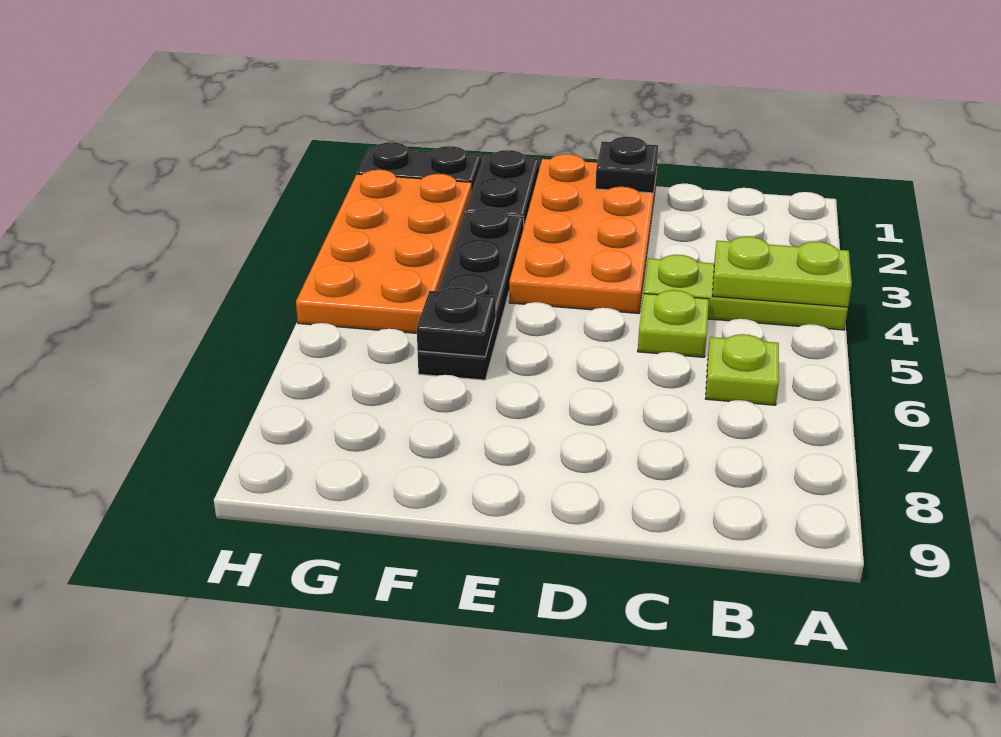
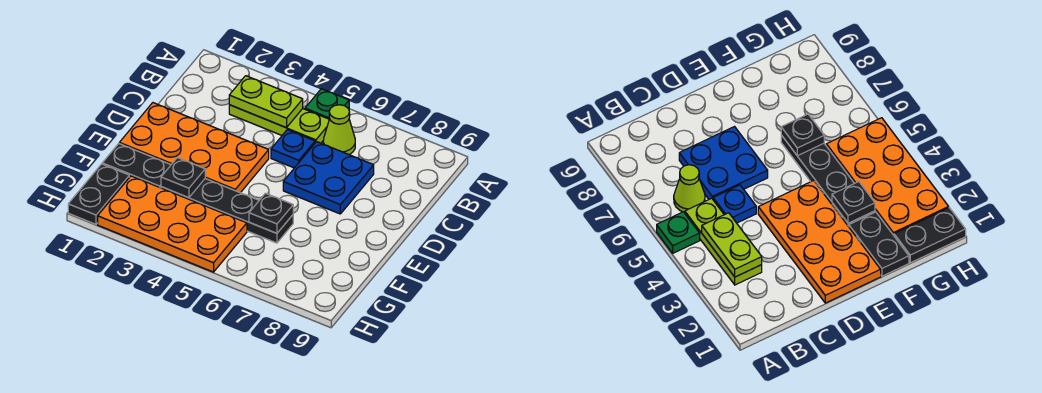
lime plate A4:C4 level 1 -> lime plate B3:B5 level 1
lime plate A4:B4 level 2 -> lime plate B3:B4 level 2
none -> green plate A5 level 1
lime plate B6 level 1 -> lime cone B6 level 1
lime plate C5 level 1 -> blue plate C5 level 1
none -> blue plate C6:D7 level 1
black plate D1 level 2 -> black plate F3 level 2

